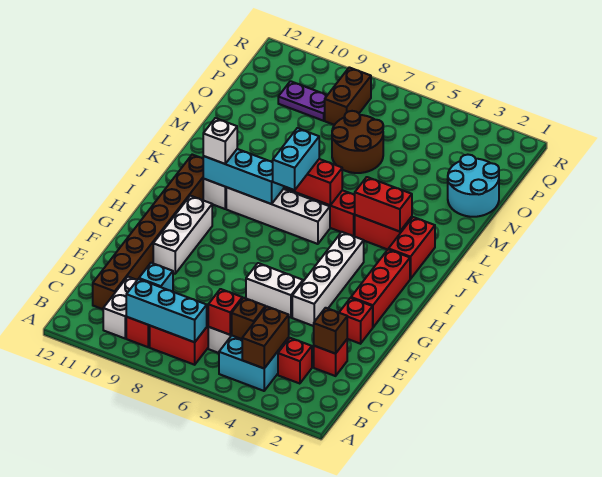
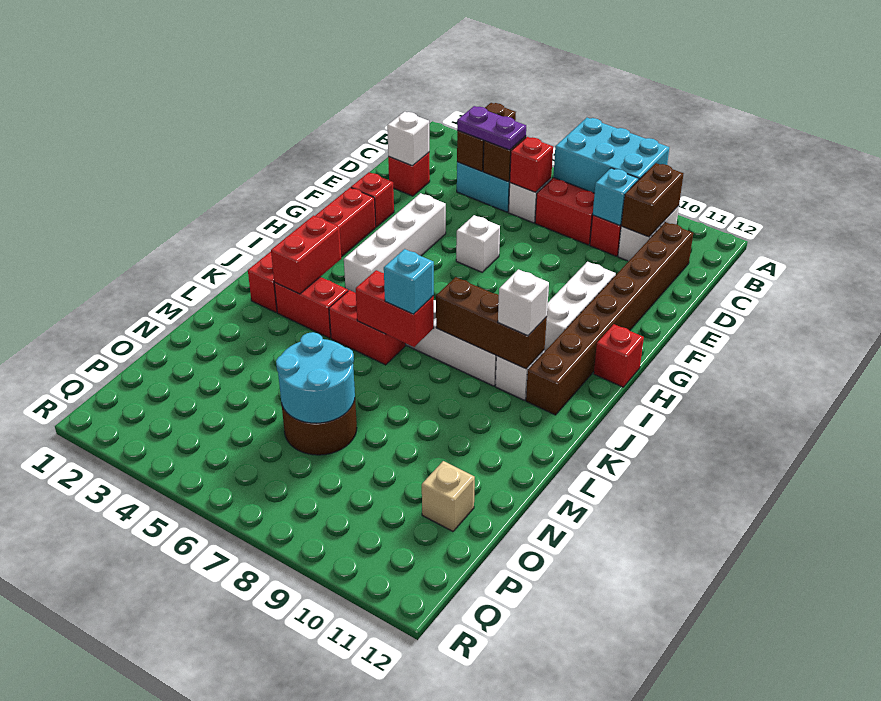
cyan brick B7:B9 level 2 -> cyan brick A7:B9 level 2
red brick C3 level 1 -> red brick H12 level 1
brown brick D2 level 2 -> white brick D2 level 2
white brick F5:F6 level 1 -> white brick F6 level 1
cyan brick J7:K7 level 3 -> cyan brick K7 level 3
cyan brick J8:J10 level 2 -> brown brick J8:J10 level 2
red brick K3:K4 level 2 -> red brick J3:K3 level 2
cyan round brick N1:O2 level 1 -> cyan round brick N6:O7 level 2
none -> tan brick O11 level 1
brown brick P8:Q8 level 1 -> brown brick B10:C10 level 2
purple plate P9:P10 level 1 -> purple plate C4:C5 level 3

